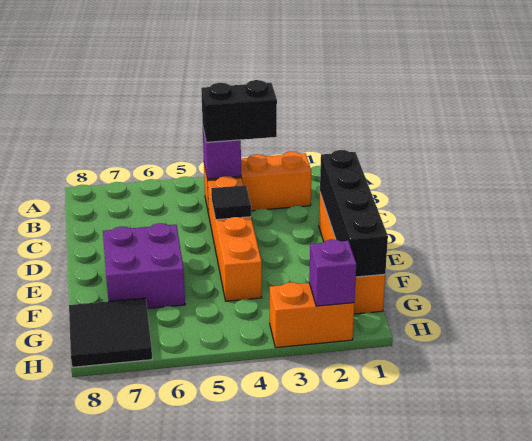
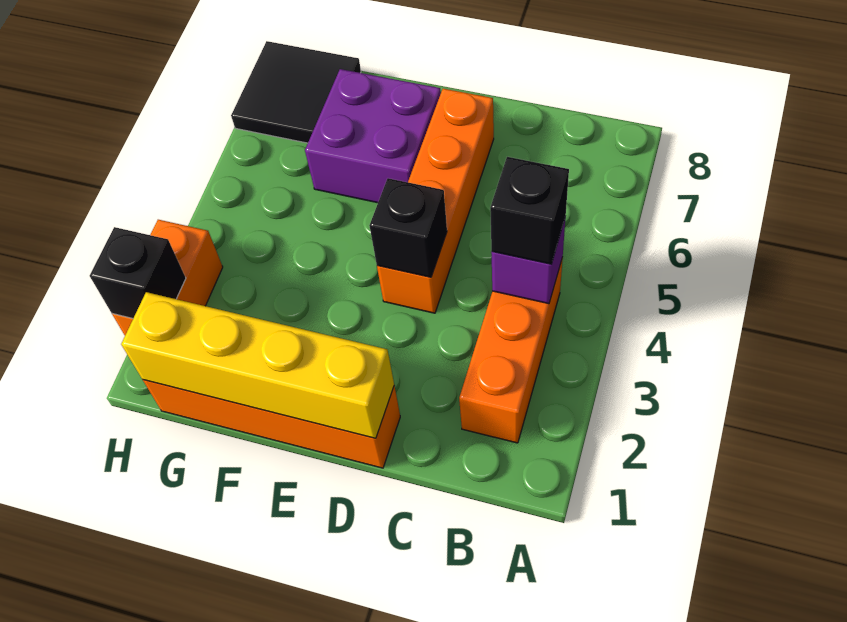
black brick B3:B4 level 3 -> black brick B4 level 3
orange brick C4:F4 level 1 -> orange brick D4:D7 level 1
black brick D1:G1 level 2 -> yellow brick D1:G1 level 2
black tile D4 level 2 -> black brick D4 level 2
purple brick H2 level 2 -> black brick H2 level 2

